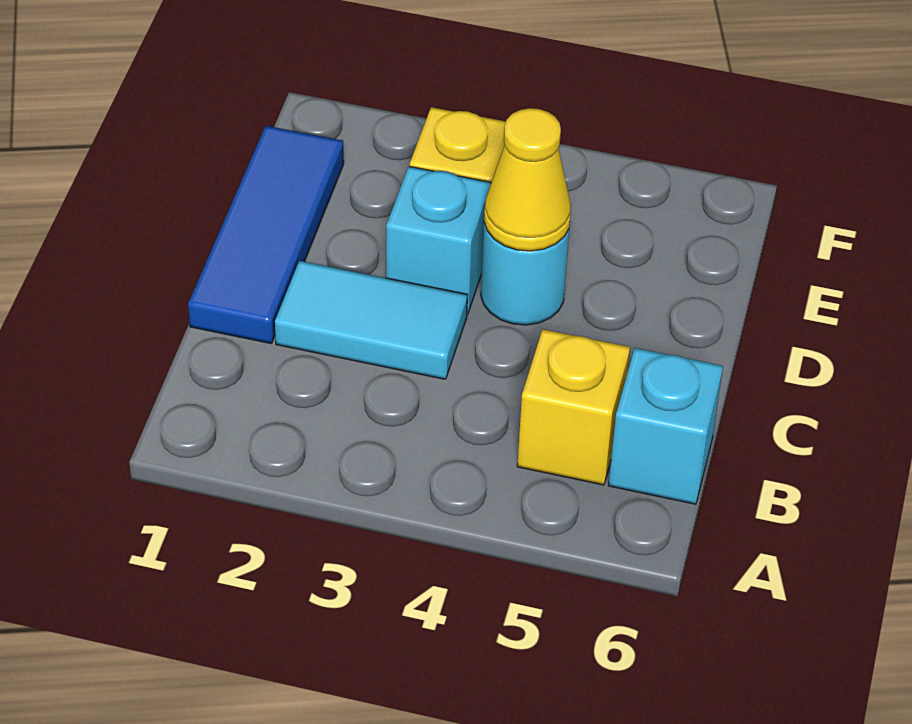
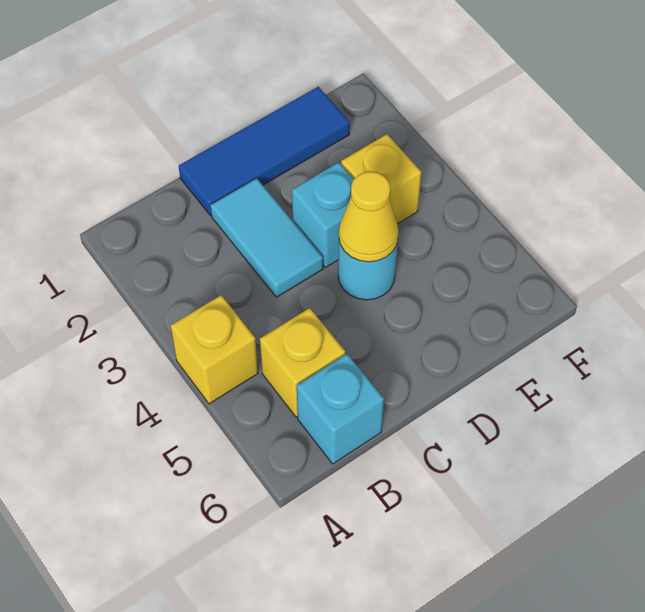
none -> yellow brick A4 level 1

